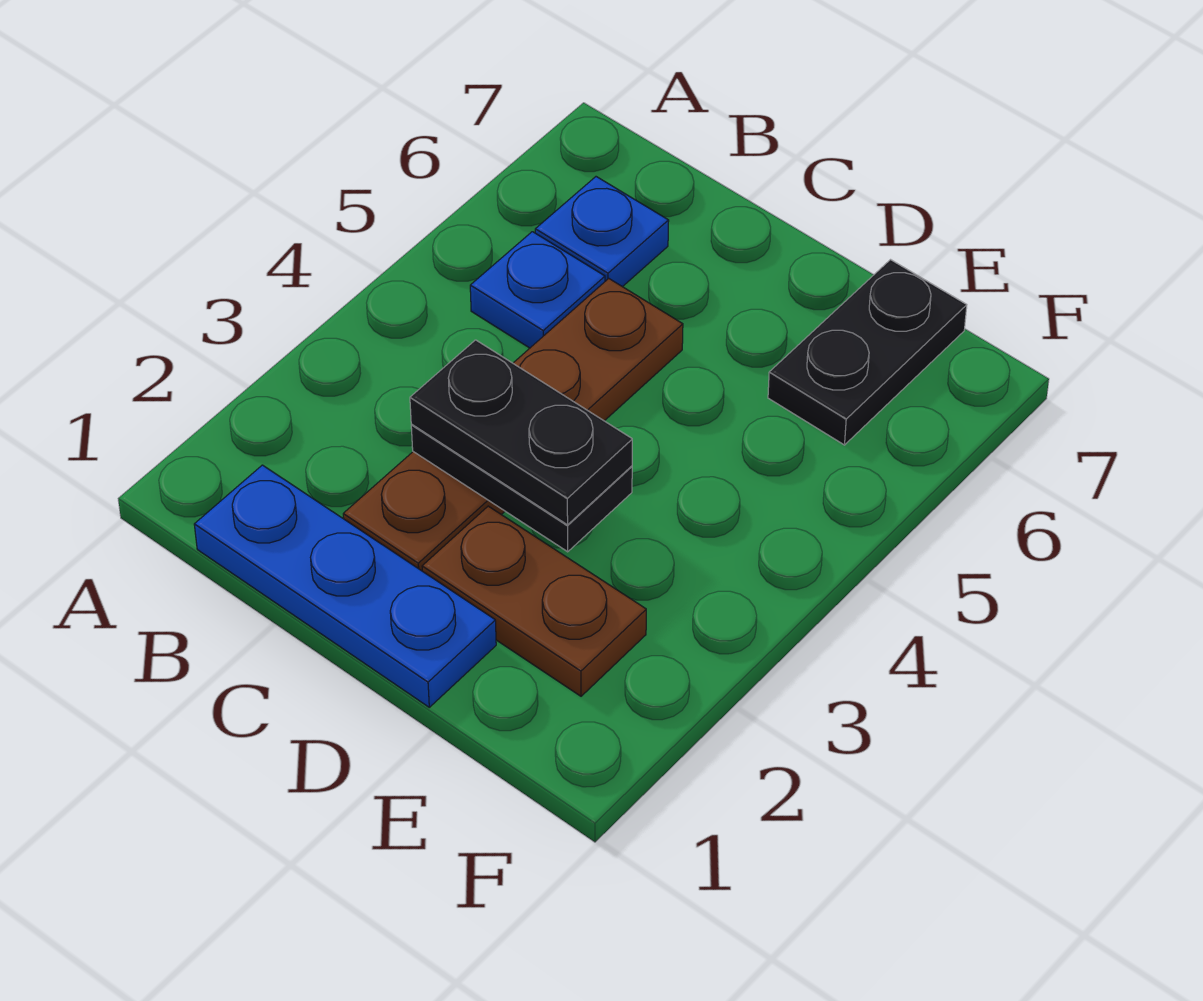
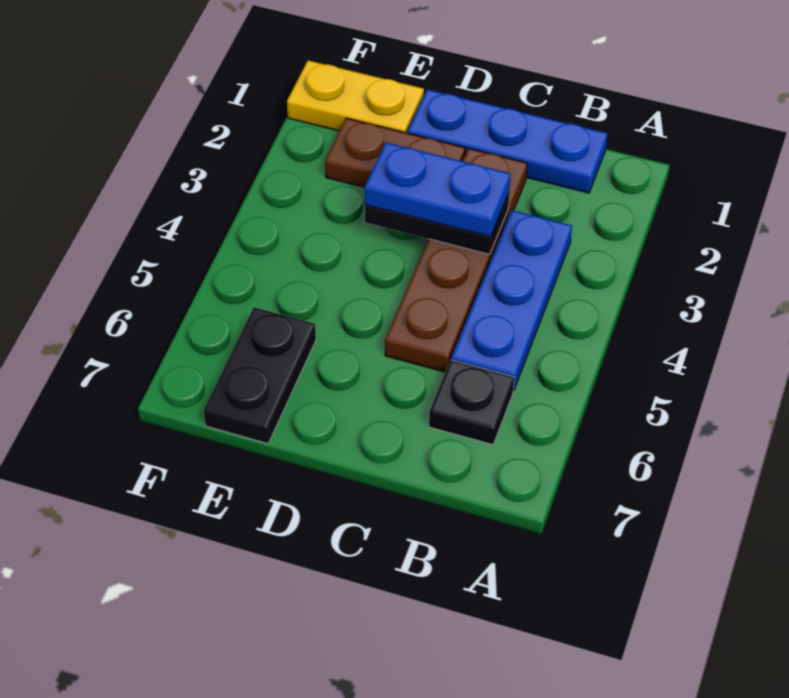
blue plate B5 level 1 -> blue plate B3:B5 level 1
blue plate B6 level 1 -> black plate B6 level 1
black plate C3:D3 level 3 -> blue plate C3:D3 level 3
none -> yellow plate E1:F1 level 1

